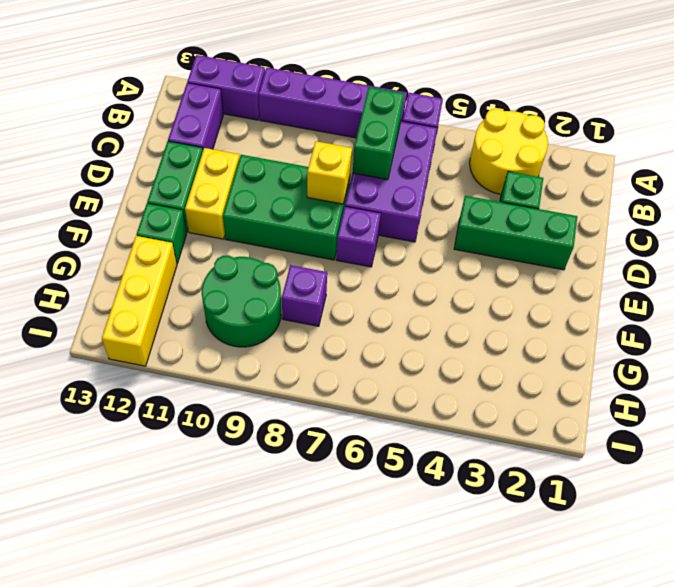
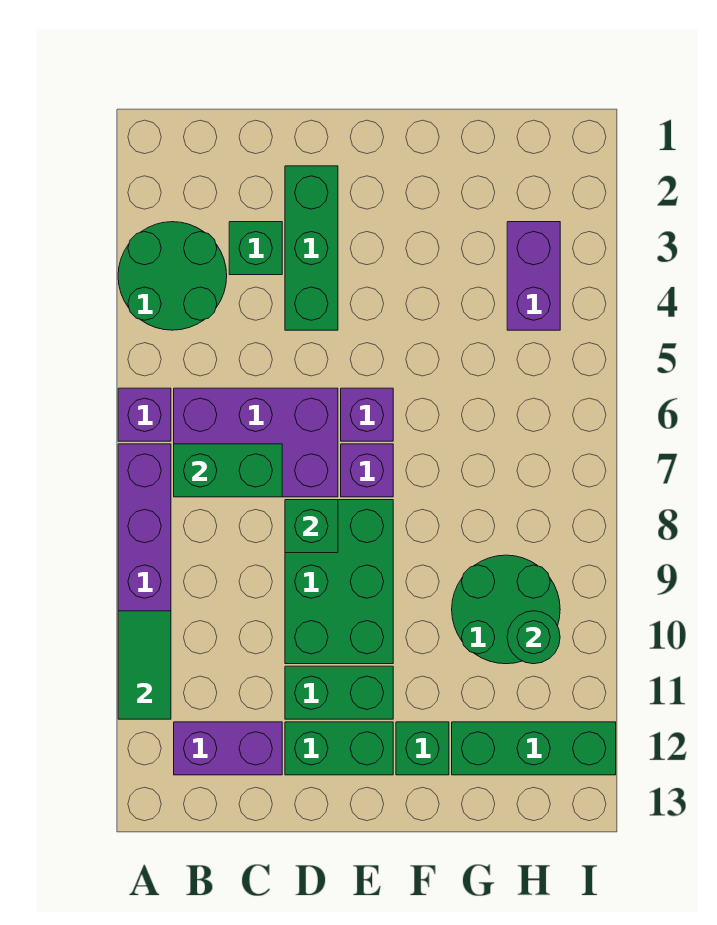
yellow round brick A3:B4 level 1 -> green round brick A3:B4 level 1
none -> green tile A10:A11 level 2
purple brick A11:A12 level 1 -> purple brick H3:H4 level 1
yellow brick D8 level 2 -> green brick D8 level 2
yellow brick D11:E11 level 1 -> green brick D11:E11 level 1
purple brick G8 level 1 -> purple brick E6 level 1
yellow brick G12:I12 level 1 -> green brick G12:I12 level 1
none -> green round brick H10 level 2

